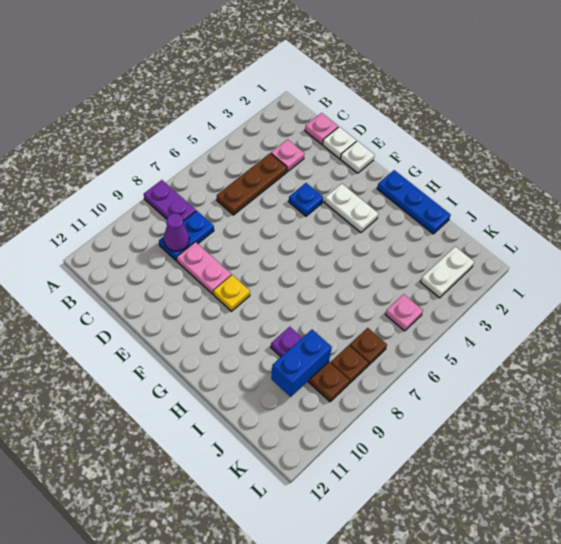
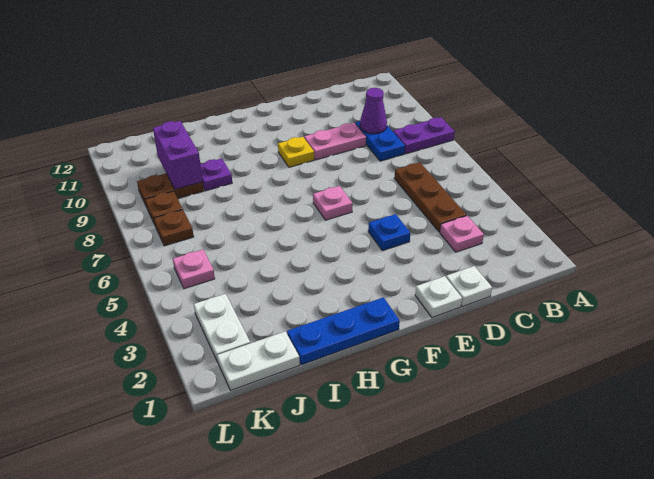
pink plate C1 level 1 -> pink plate F6 level 1
white plate F3:G3 level 1 -> white plate J1:K1 level 1
blue brick J9:J10 level 2 -> purple brick J9:J10 level 2

